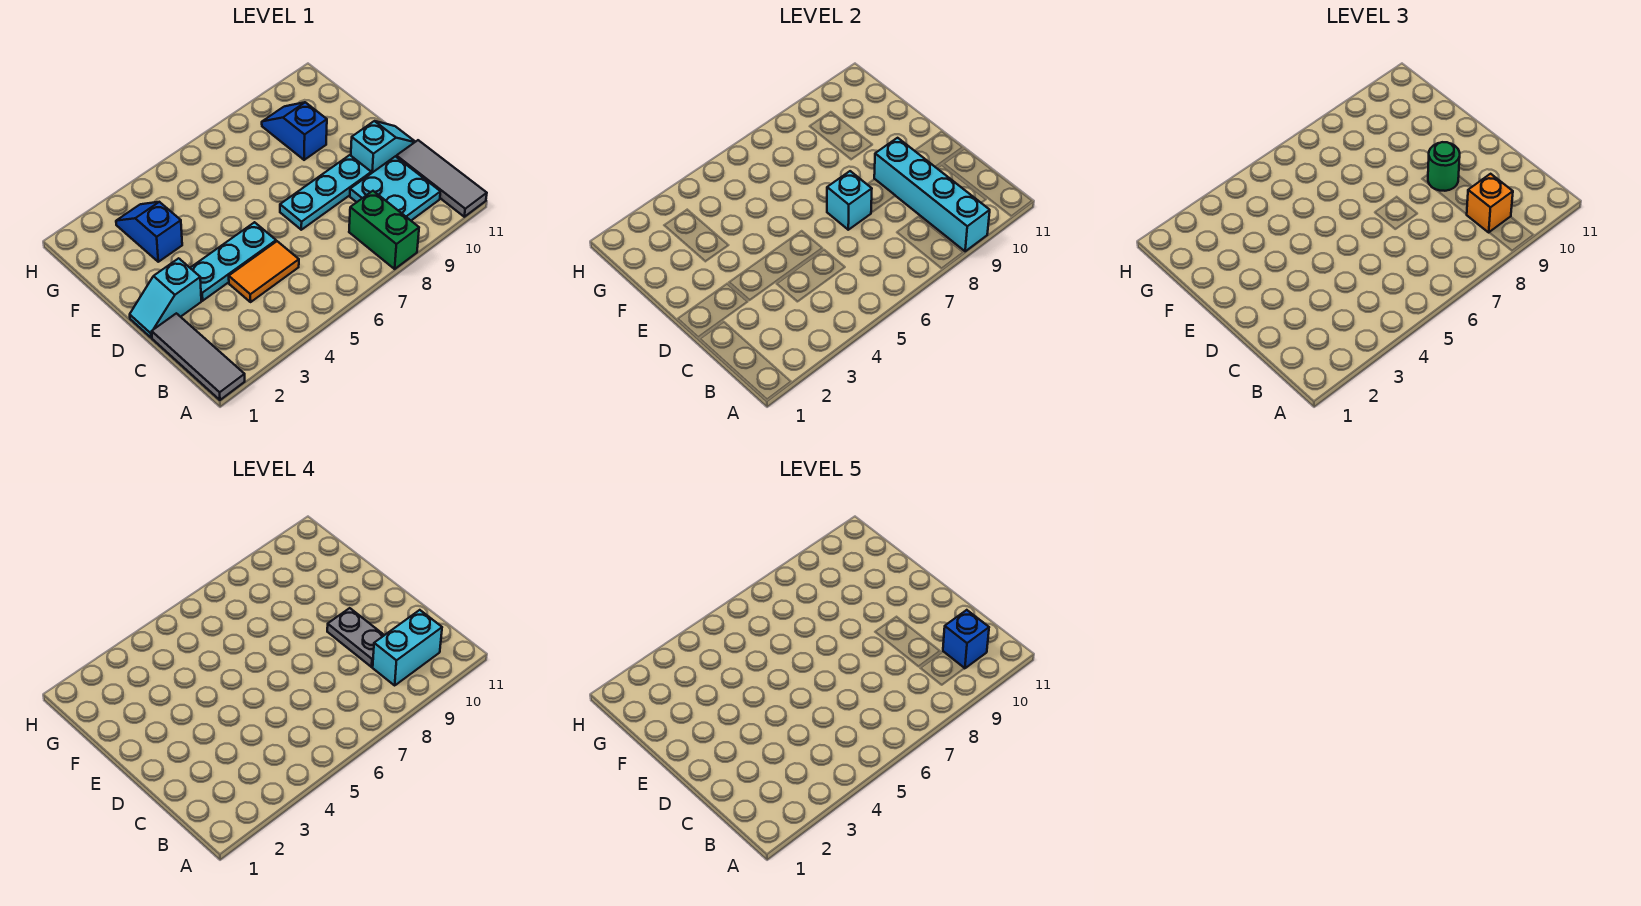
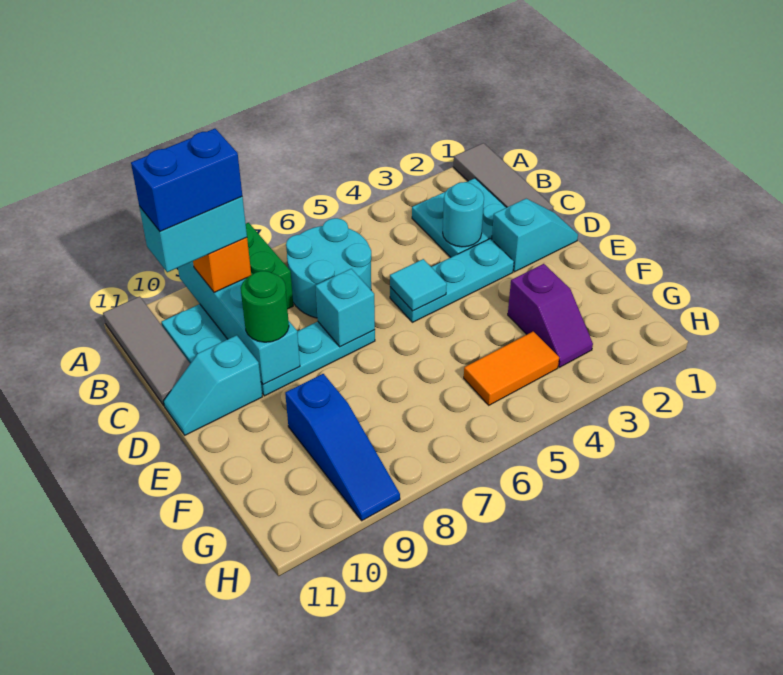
none -> cyan plate B2:C3 level 1
none -> cyan round brick B6:C7 level 1
blue brick B10 level 5 -> blue brick B9:B10 level 5
none -> cyan round brick C3 level 2
orange tile C4:C5 level 1 -> orange tile G4:G5 level 1
grey plate C9:D9 level 4 -> none
none -> cyan tile D5 level 2
blue slope F3:G3 level 1 top F -> purple slope F3:G3 level 1 top F
blue slope F9:G9 level 1 top F -> blue slope F9:H9 level 1 top F

